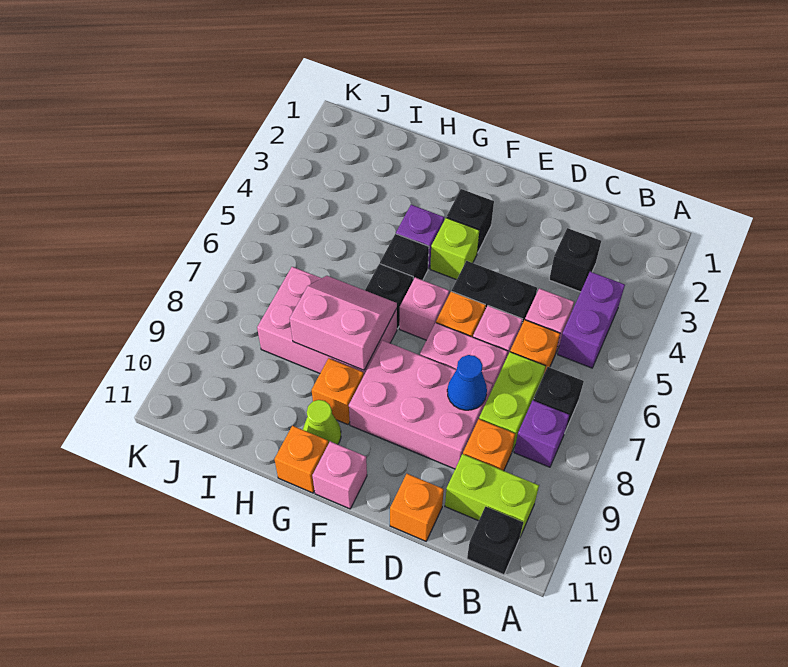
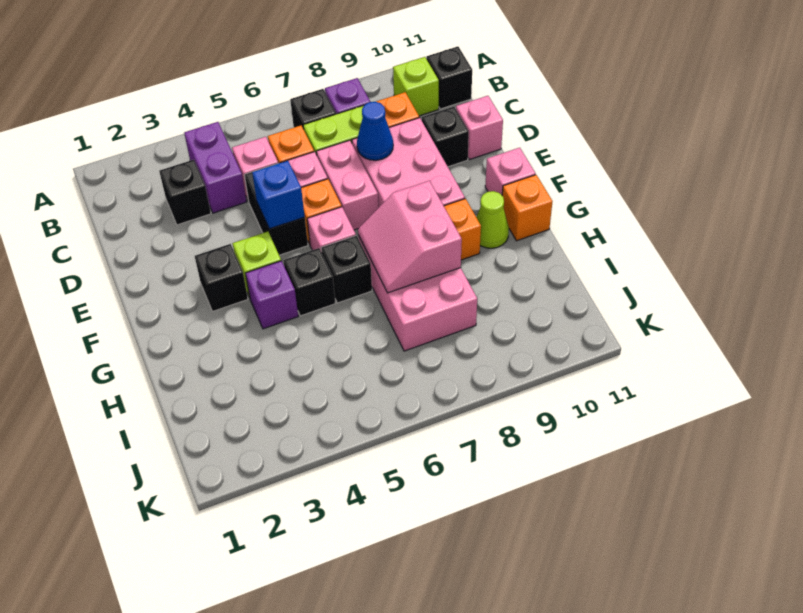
purple brick B4:B5 level 1 -> purple brick B4:C4 level 1
lime brick B10:C10 level 1 -> lime brick B10 level 1
none -> black brick D10 level 1
orange brick D11 level 1 -> pink brick D11 level 1
none -> blue brick E5 level 2

